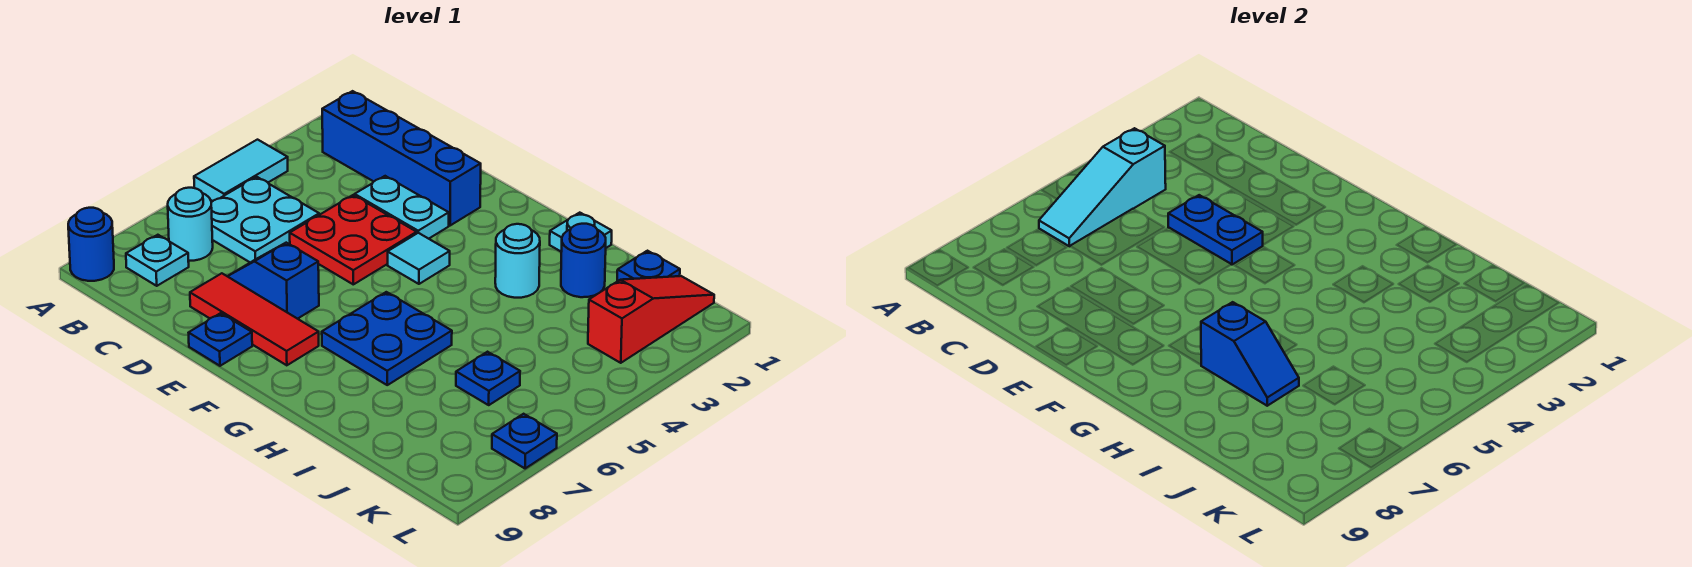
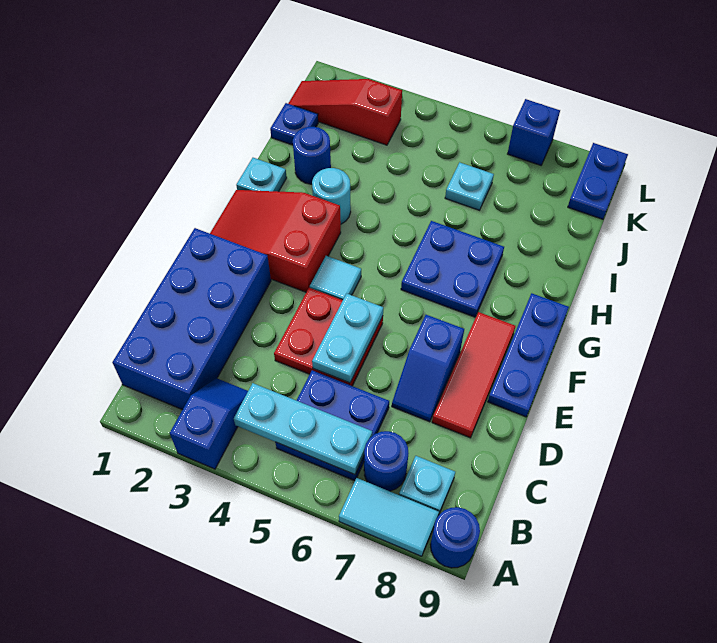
cyan tile A4:A5 level 1 -> cyan tile A7:A8 level 1
blue brick B2:E2 level 1 -> blue brick B1:E2 level 1
cyan slope B4:B6 level 2 top 4 -> cyan plate B4:B6 level 2
cyan plate B5:C6 level 1 -> blue plate B5:C6 level 1
cyan round brick B7 level 1 -> blue round brick B7 level 1
cyan plate D3:E3 level 1 -> cyan plate D5:E5 level 2
blue plate D4:E4 level 2 -> blue plate K9:L9 level 1
blue plate E9 level 1 -> blue plate E9:G9 level 1
none -> red slope F1:G3 level 1 top 3
blue slope H7:I7 level 2 top H -> blue slope A3:B3 level 1 top A
blue plate J6 level 1 -> cyan plate J6 level 1
blue plate L7 level 1 -> blue brick L7 level 1

